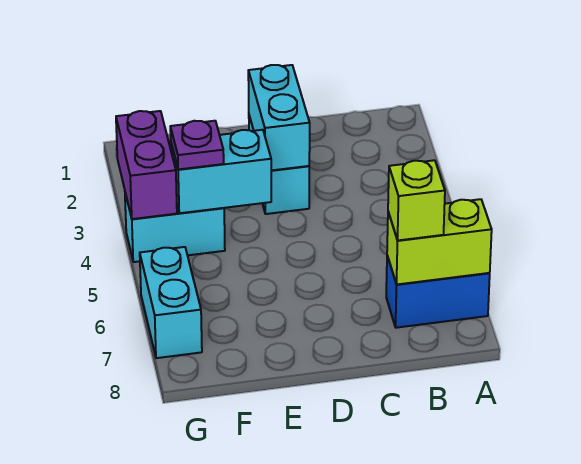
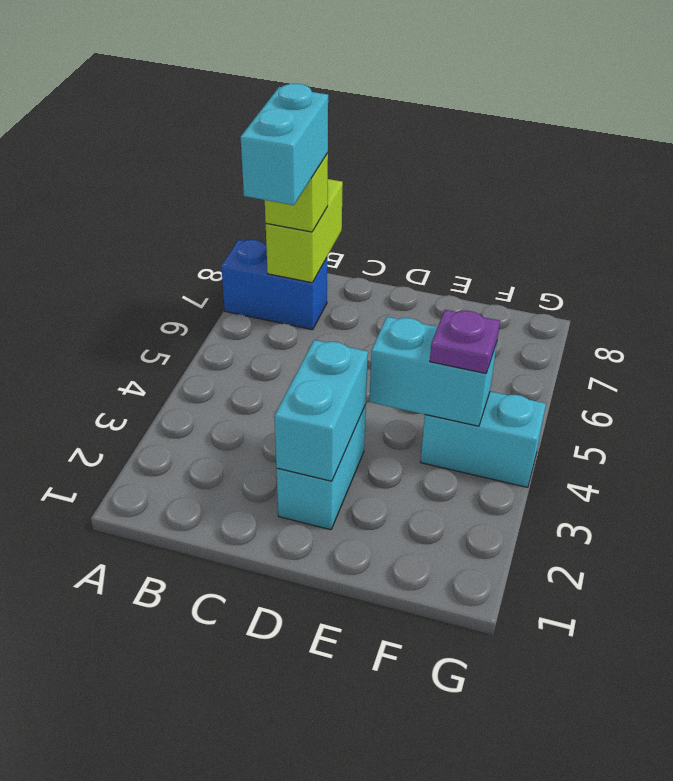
lime brick A7:B7 level 2 -> lime brick B7:B8 level 2
purple brick G3:G4 level 2 -> none
cyan brick G6:G7 level 1 -> cyan brick B6:B7 level 4

